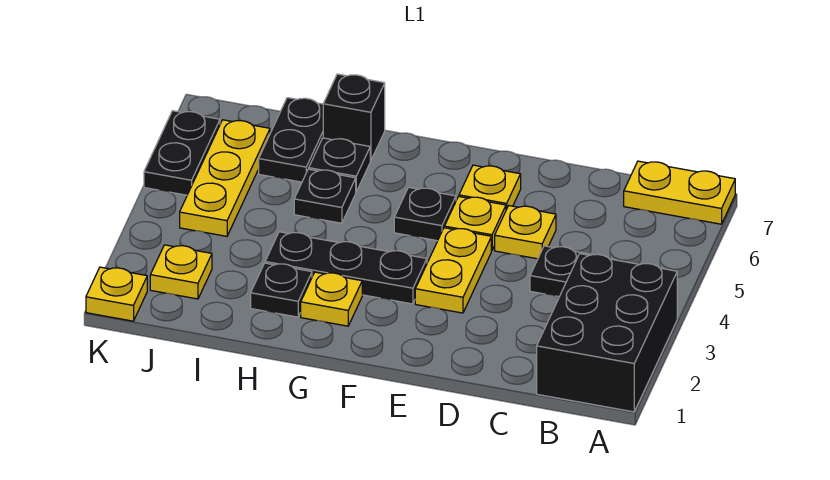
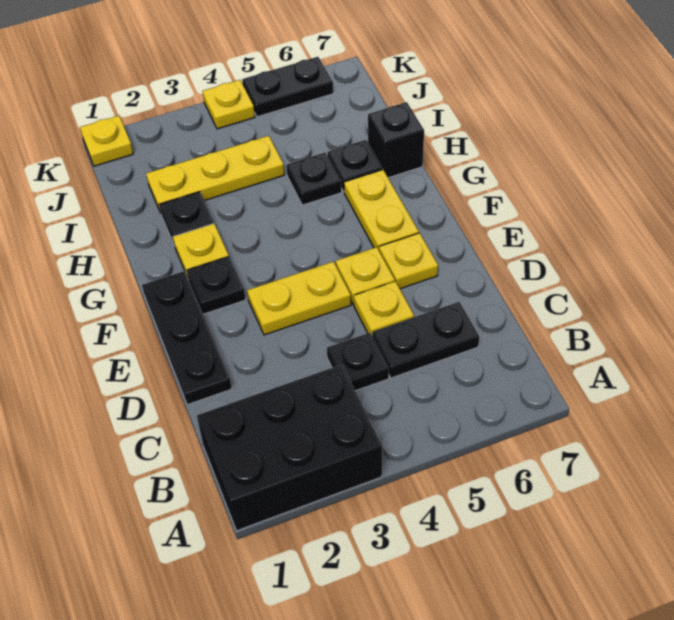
yellow plate A7:B7 level 1 -> yellow plate F6:G6 level 1
black plate F3:H3 level 1 -> black plate D1:F1 level 1
black plate F5 level 1 -> black plate F2 level 1
black plate I6:I7 level 1 -> black plate C5:C6 level 1
yellow plate J2 level 1 -> yellow plate K4 level 1
yellow plate J4:J6 level 1 -> yellow plate I2:I4 level 1

